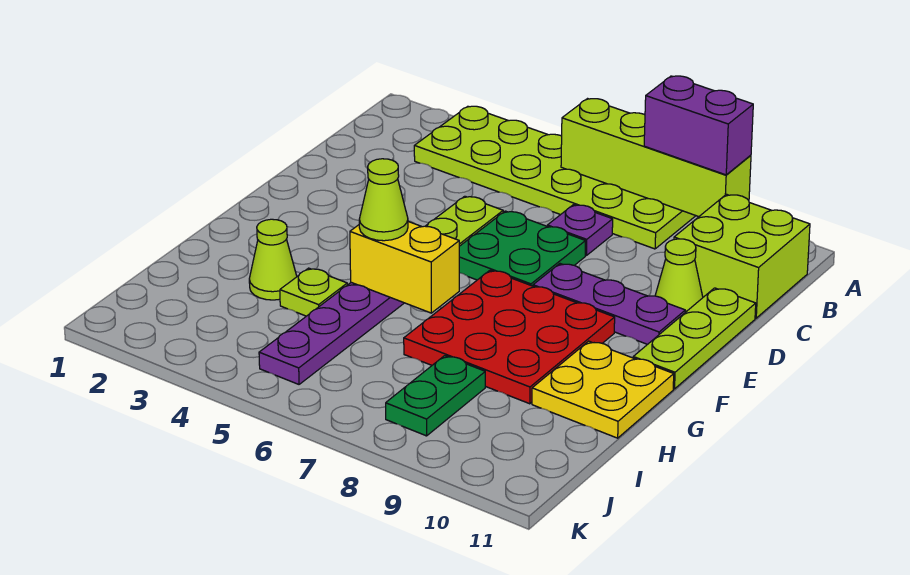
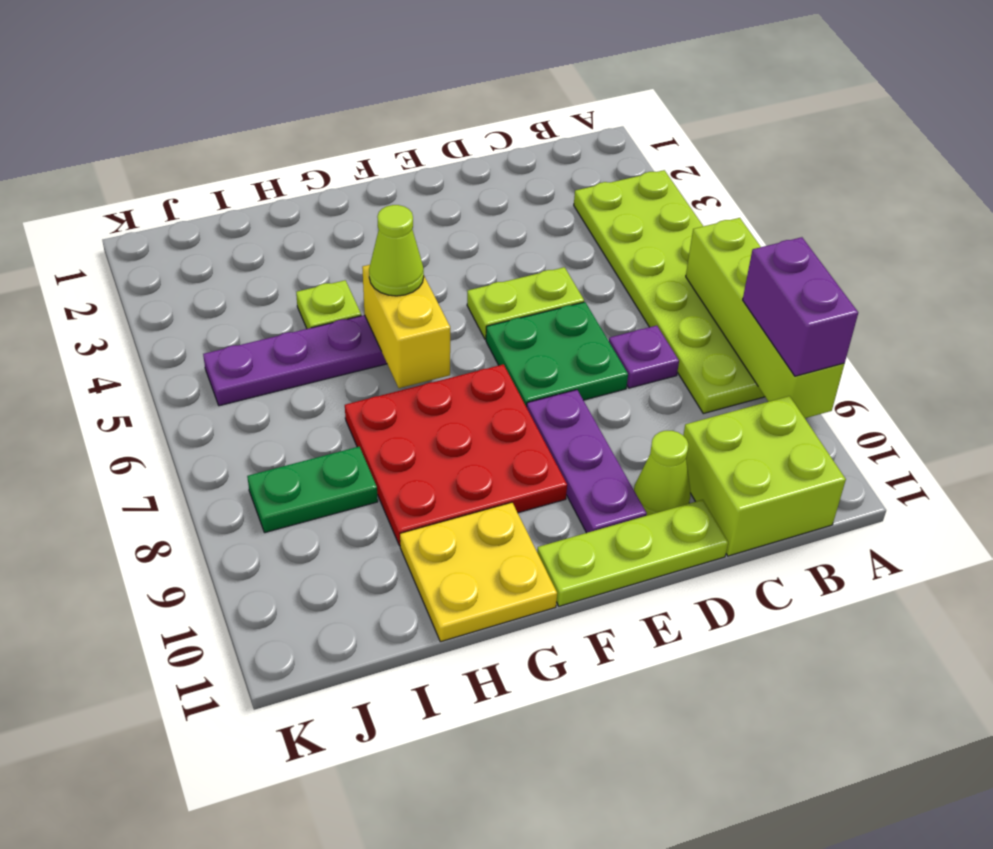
lime cone H3 level 1 -> none

